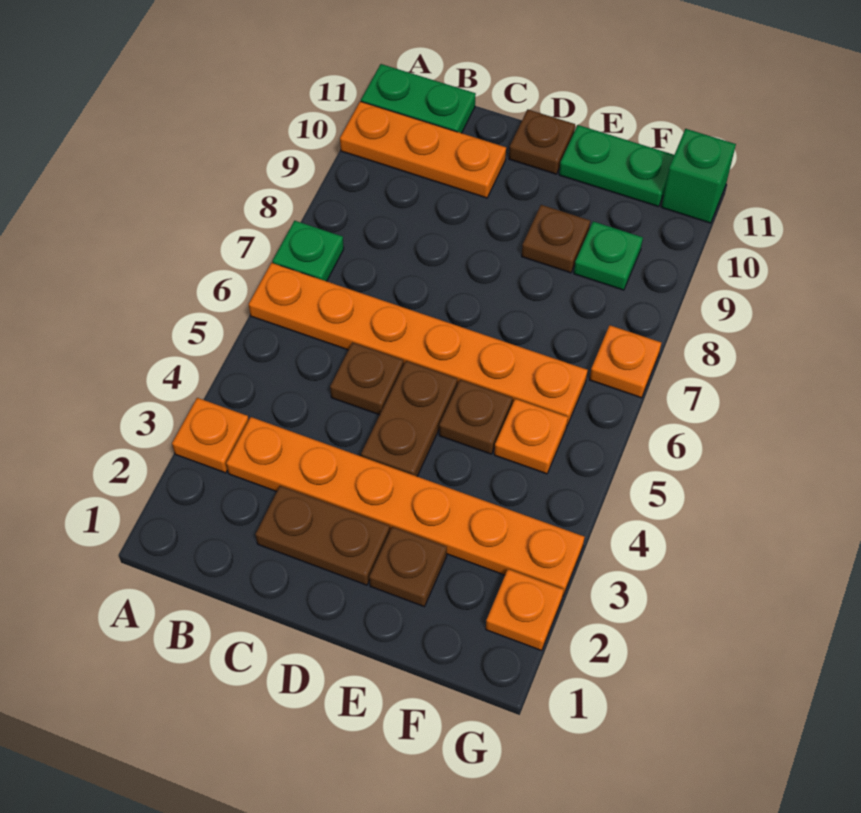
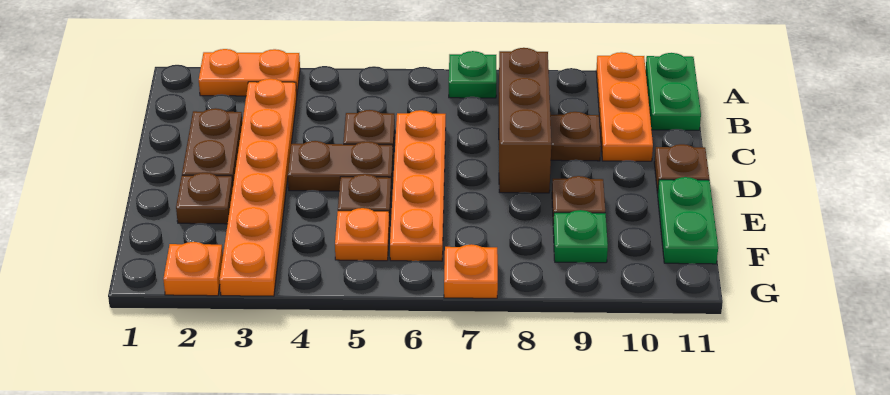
orange plate A3 level 1 -> orange plate A2:A3 level 1
orange plate A6:F6 level 1 -> orange plate C6:F6 level 1
none -> brown brick B8:D8 level 1
none -> brown plate C9 level 1
green brick G11 level 1 -> none

